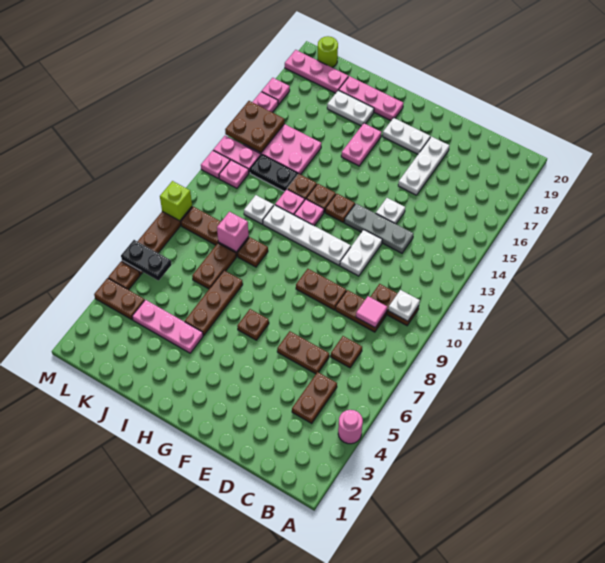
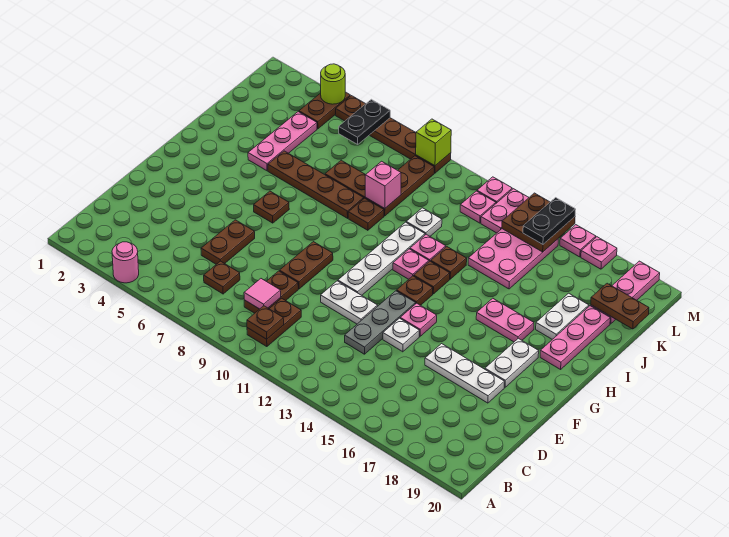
white plate B10 level 2 -> brown plate B10 level 2
brown plate C4:C5 level 1 -> brown plate K19:K20 level 2
none -> pink plate F14 level 1
brown plate I5:I7 level 1 -> brown plate I5:I8 level 1
black plate J13:K13 level 1 -> black plate L15:M15 level 3
lime round brick L20 level 1 -> lime round brick M4 level 2

